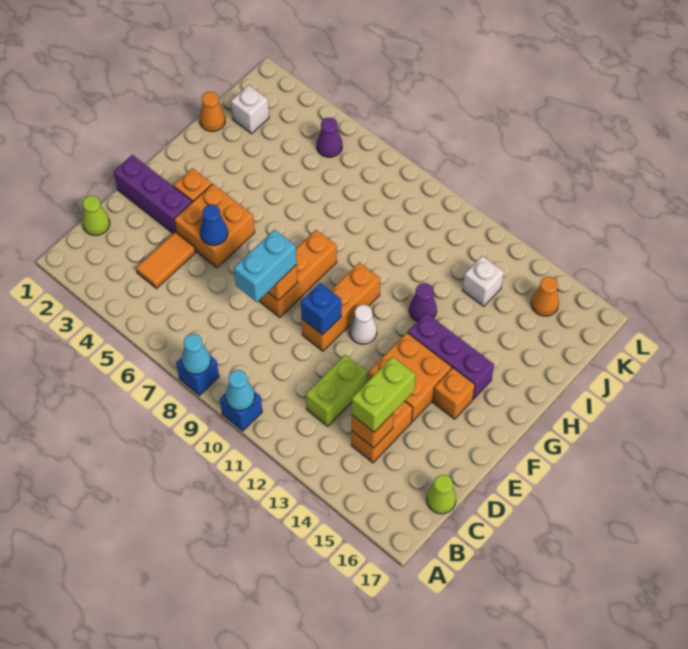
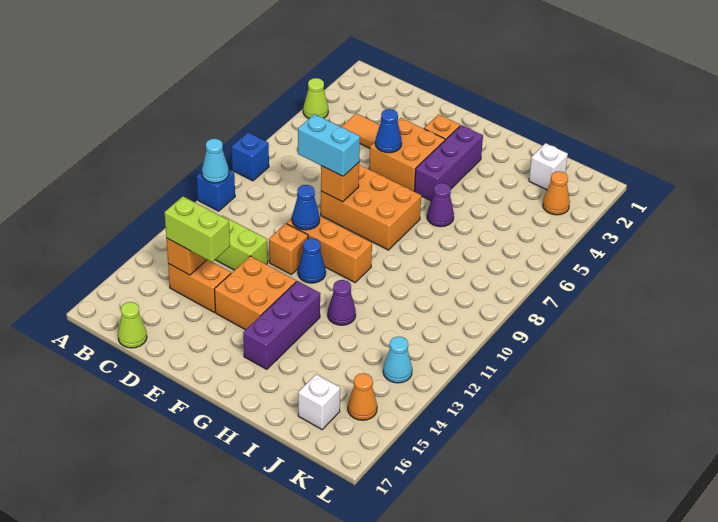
cyan cone A8 level 2 -> cyan cone K13 level 1
lime cone C1 level 1 -> lime cone A4 level 1
purple brick E1:E3 level 1 -> purple brick G3:G5 level 1
orange brick E8:G8 level 1 -> orange brick E7:G8 level 1
blue brick E10 level 2 -> blue cone E10 level 2
white cone F11 level 1 -> blue cone F11 level 1
orange brick F15 level 1 -> orange brick E11 level 1
orange cone I1 level 1 -> orange cone K3 level 1
white brick J13 level 1 -> white brick J16 level 1
purple cone K5 level 1 -> purple cone H6 level 1

